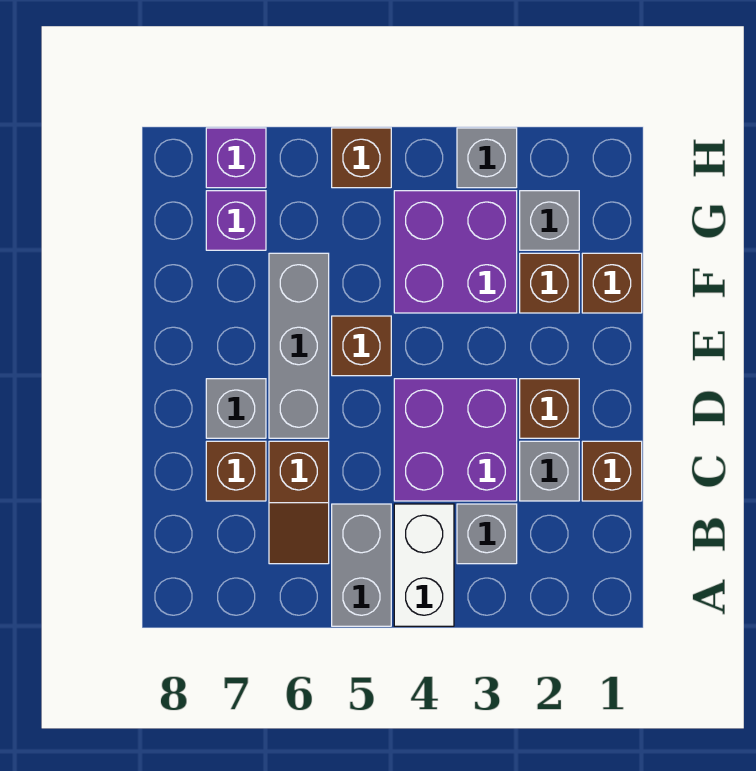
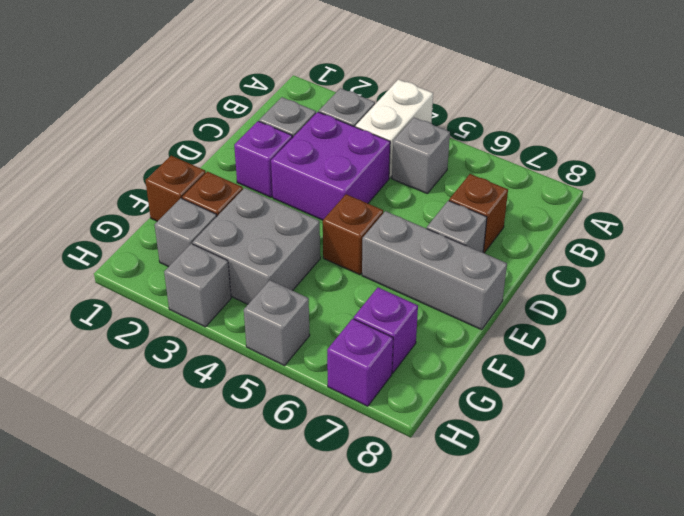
grey brick A5:B5 level 1 -> grey brick B5 level 1
brown slope B6:C6 level 1 top C -> none
brown brick C1 level 1 -> none
brown brick D2 level 1 -> purple brick D2 level 1
grey brick D6:F6 level 1 -> grey brick E6:E8 level 1
purple brick F3:G4 level 1 -> grey brick F3:G4 level 1
brown brick H5 level 1 -> grey brick H5 level 1

